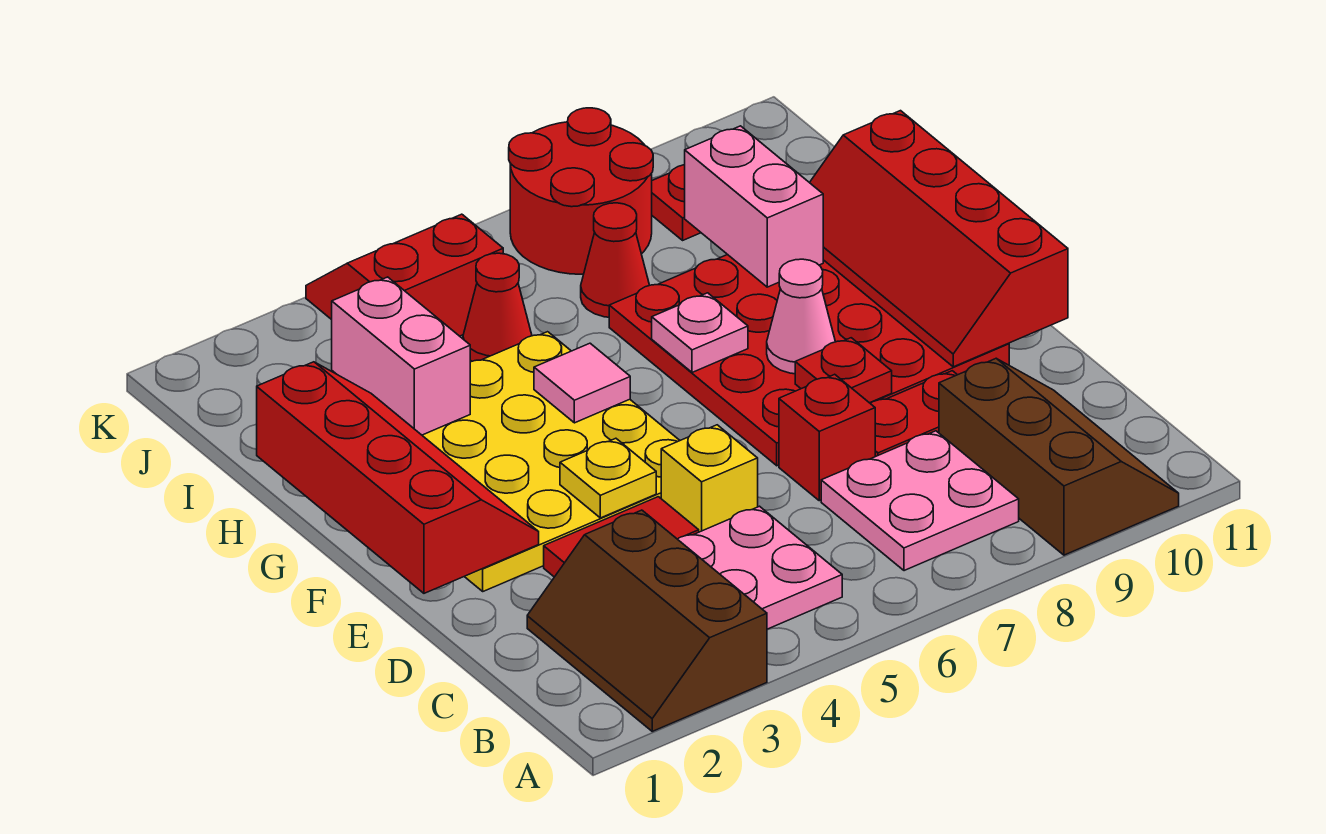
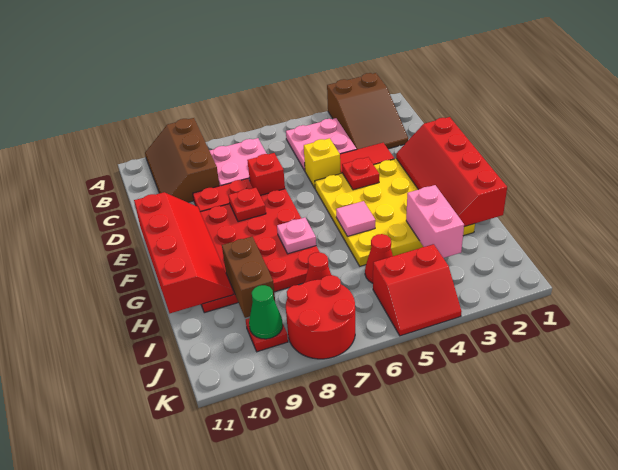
brown slope A2:C3 level 1 top 3 -> brown slope A2:C3 level 1 top A
yellow plate E4 level 2 -> red plate E4 level 2
pink cone F8 level 2 -> none
pink brick H9:I9 level 2 -> brown brick H9:I9 level 2
none -> green cone J9 level 2

